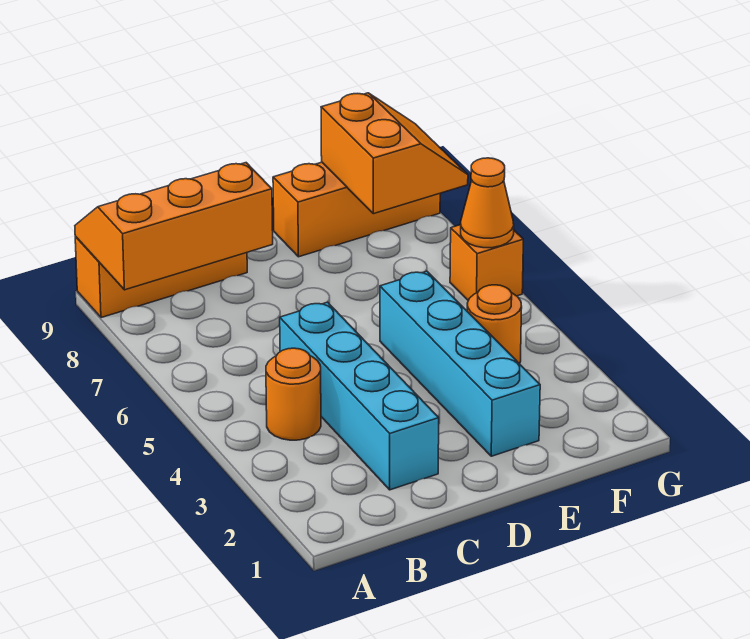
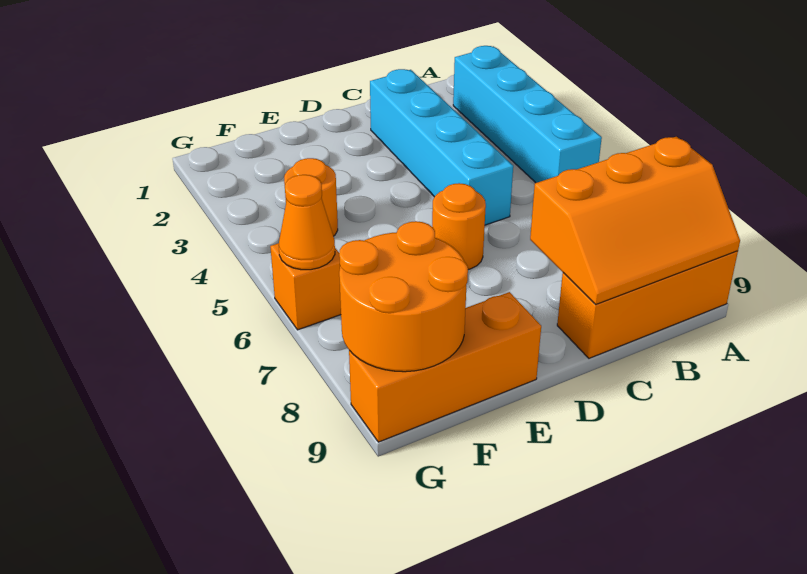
orange round brick B4 level 1 -> orange round brick D6 level 1
cyan brick E2:E5 level 1 -> cyan brick A2:A5 level 1
orange slope F8:G9 level 2 top F -> orange round brick F8:G9 level 2

